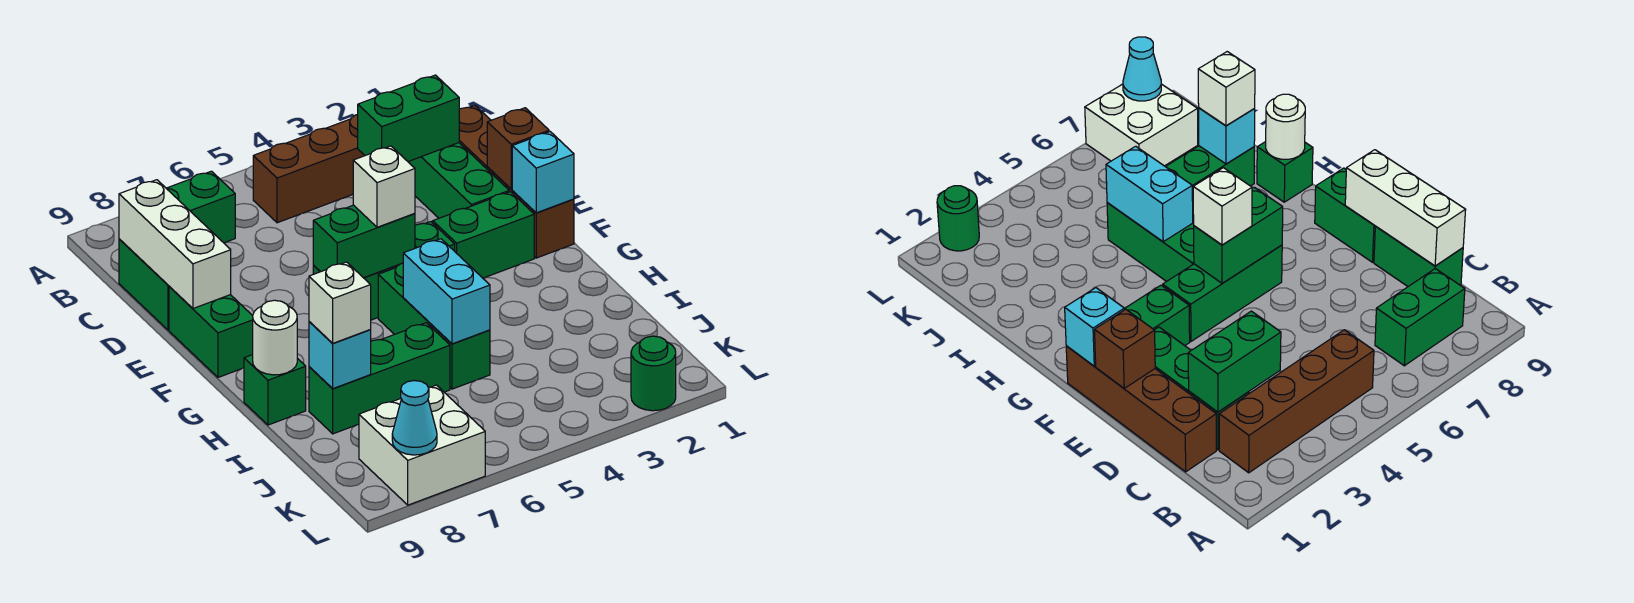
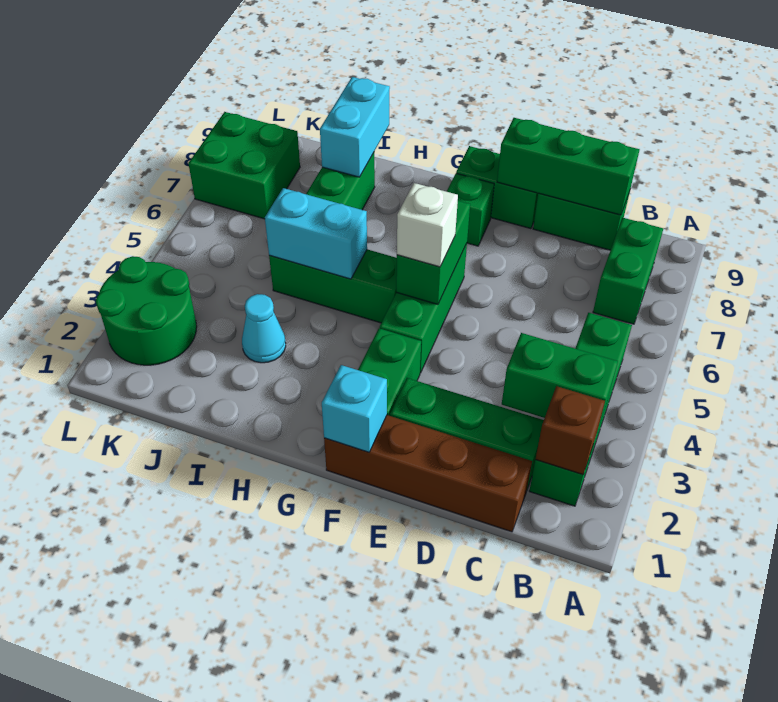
brown brick B2:B5 level 1 -> green brick B2:B5 level 1
green brick C2:C3 level 2 -> green brick B3:C3 level 2
white brick C9:E9 level 2 -> green brick C9:E9 level 2
brown brick E1 level 2 -> brown brick B2 level 2
green brick H9 level 1 -> green brick F8 level 1
white round brick H9 level 2 -> none
cyan brick I8 level 2 -> cyan brick I8:I9 level 2
white brick I8 level 3 -> none
white brick K7:L8 level 1 -> green brick K7:L8 level 1
green round brick L2 level 1 -> green round brick K2:L3 level 1
cyan cone L8 level 2 -> cyan cone I3 level 1

